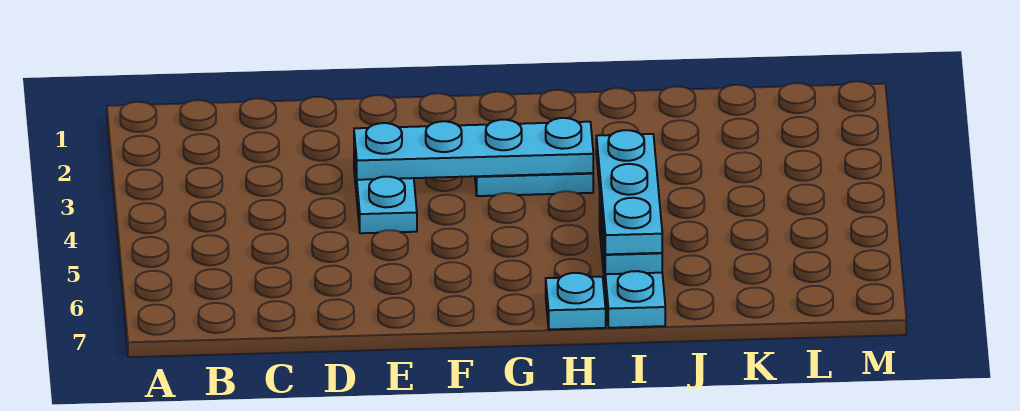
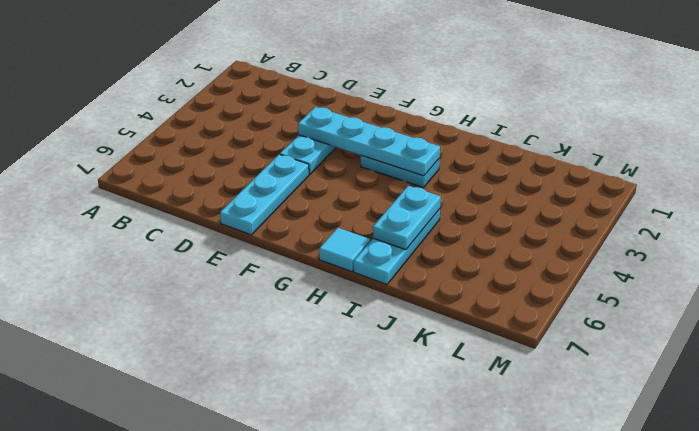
cyan plate H7 level 1 -> cyan tile H7 level 1
cyan plate I4:I6 level 3 -> cyan plate E5:E7 level 1

